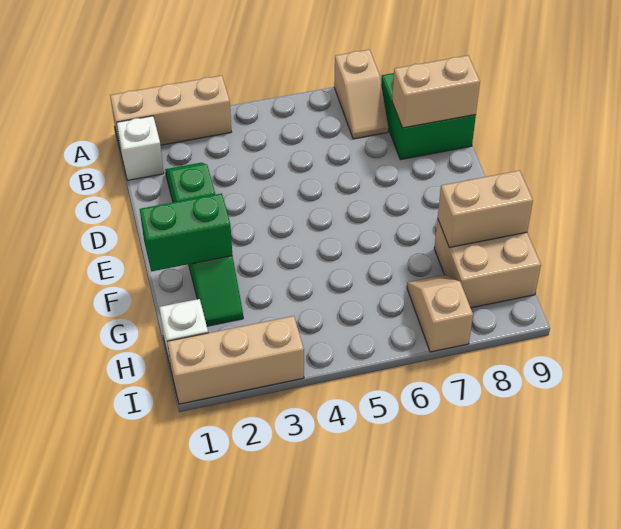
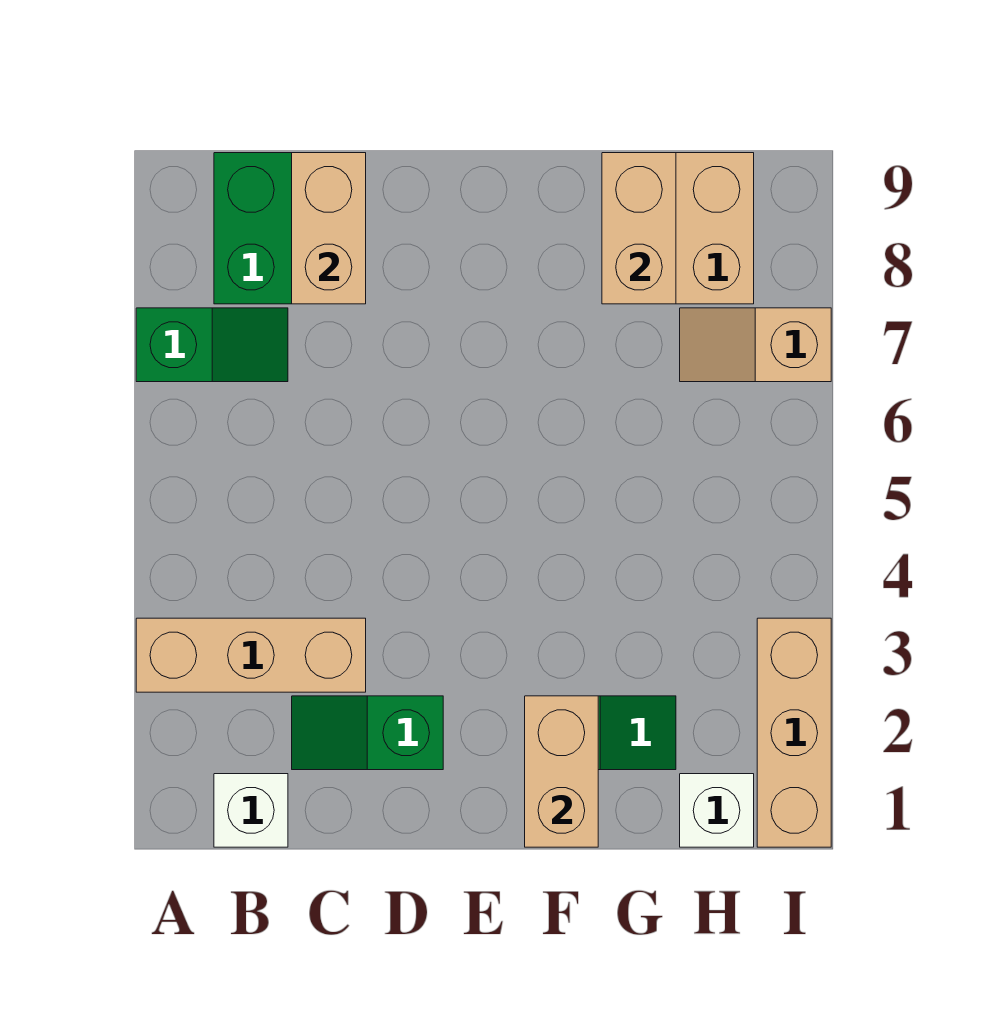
tan brick A1:A3 level 1 -> tan brick A3:C3 level 1
tan slope A7:B7 level 1 top A -> green slope A7:B7 level 1 top A
green brick F1:F2 level 2 -> tan brick F1:F2 level 2

